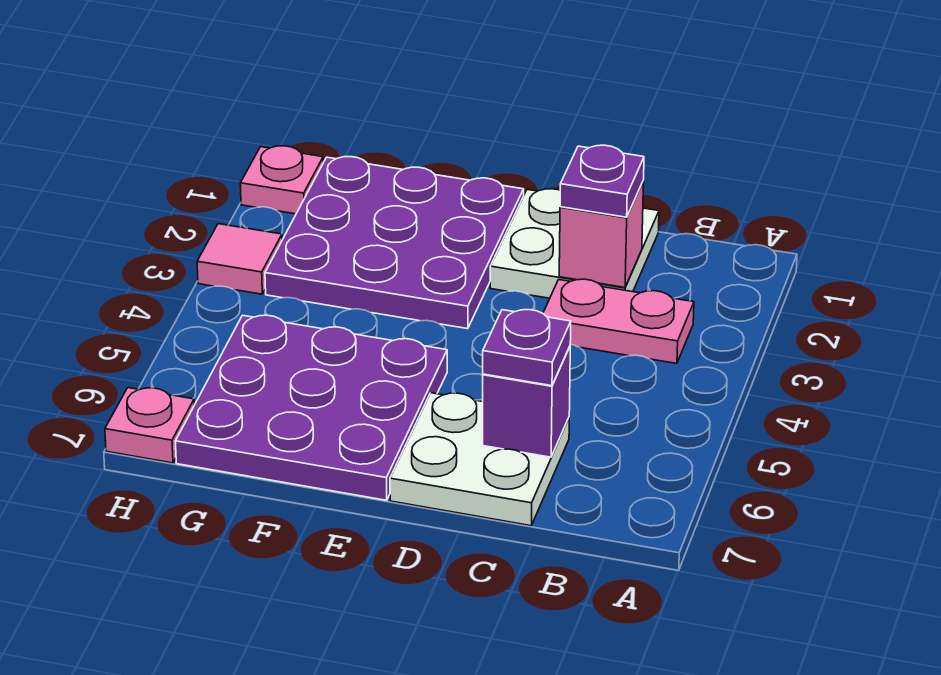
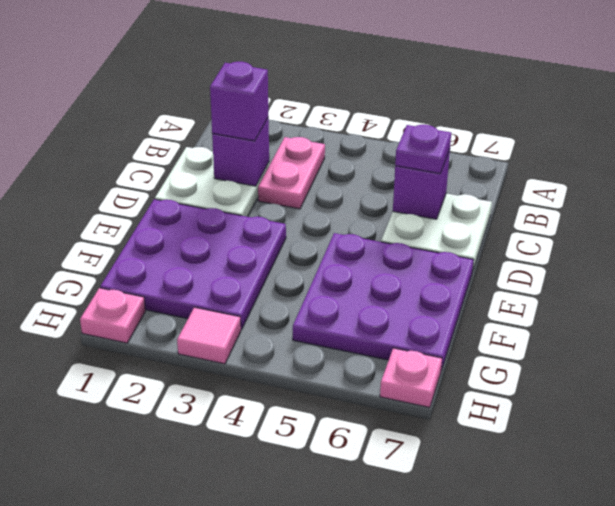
pink brick C2 level 2 -> purple brick C2 level 2
purple plate C2 level 3 -> purple brick C2 level 3

